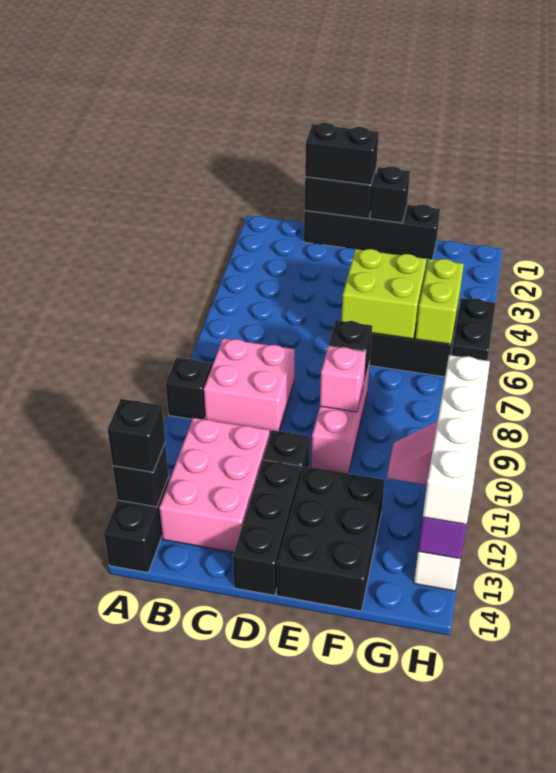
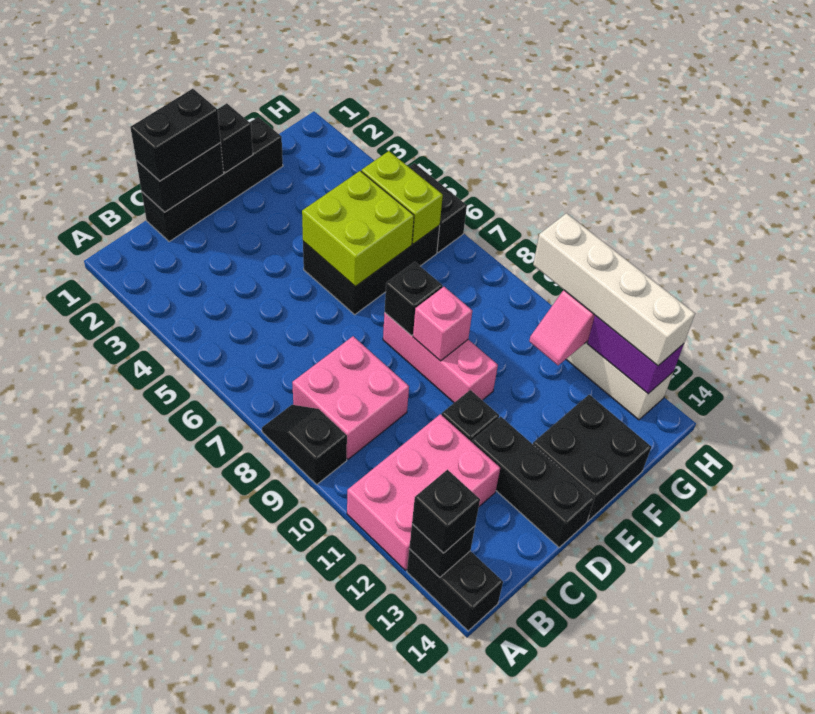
pink brick B11:C13 level 1 -> pink brick A11:C12 level 1
black brick E12:F14 level 1 -> black brick E13:F14 level 1

